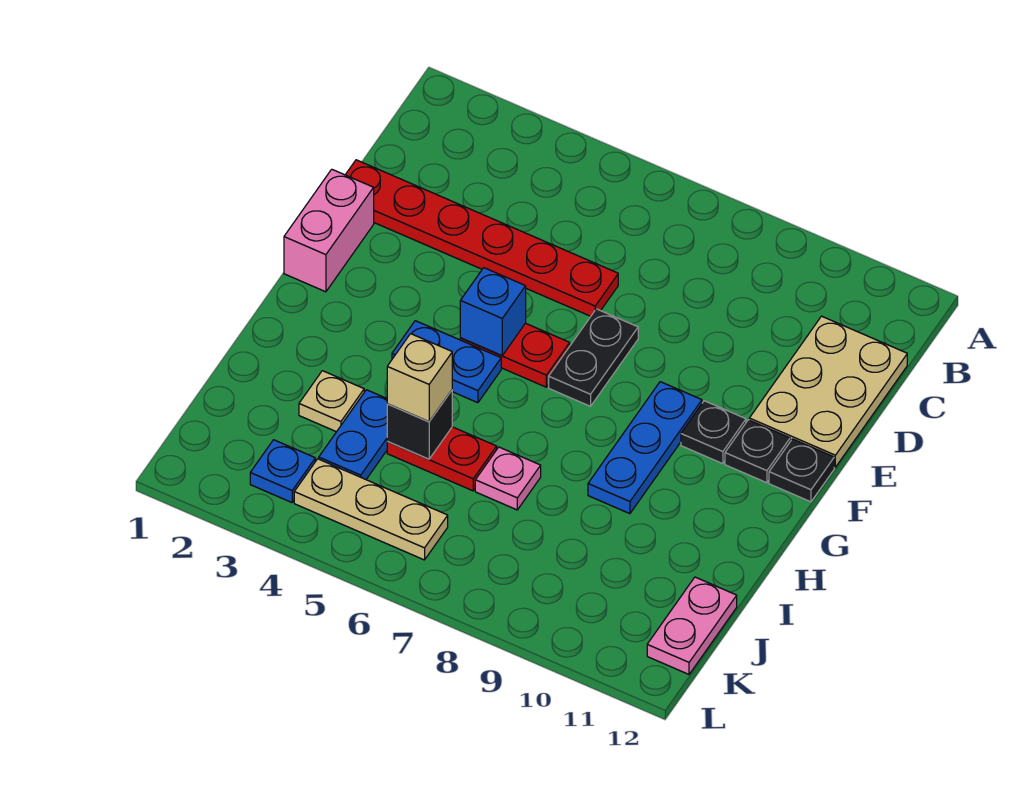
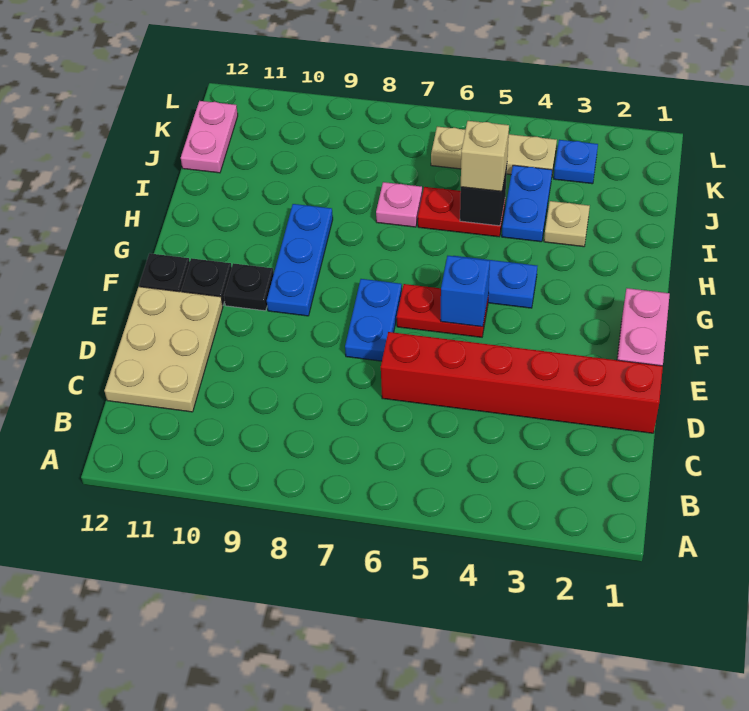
red plate D1:D6 level 1 -> red brick D1:D6 level 1
black plate E7:F7 level 1 -> blue plate E7:F7 level 1

